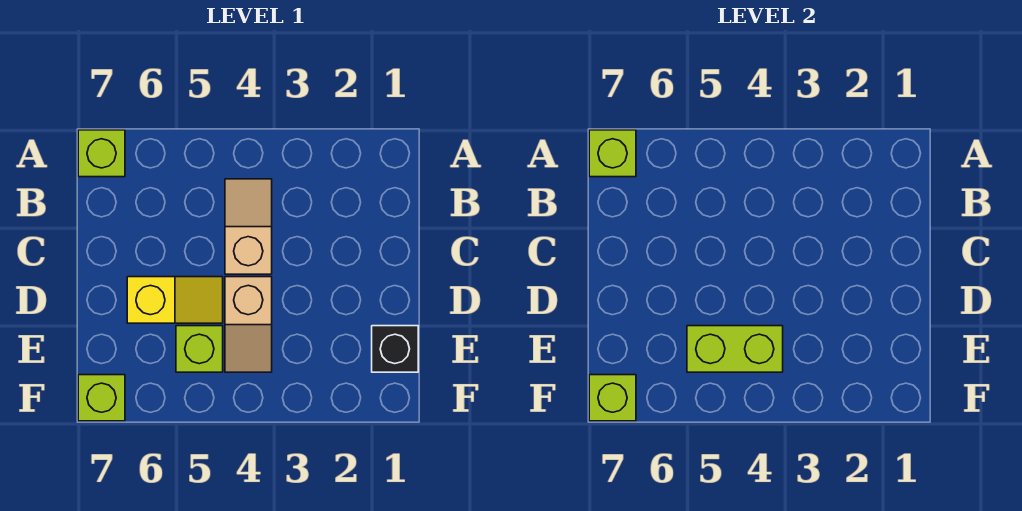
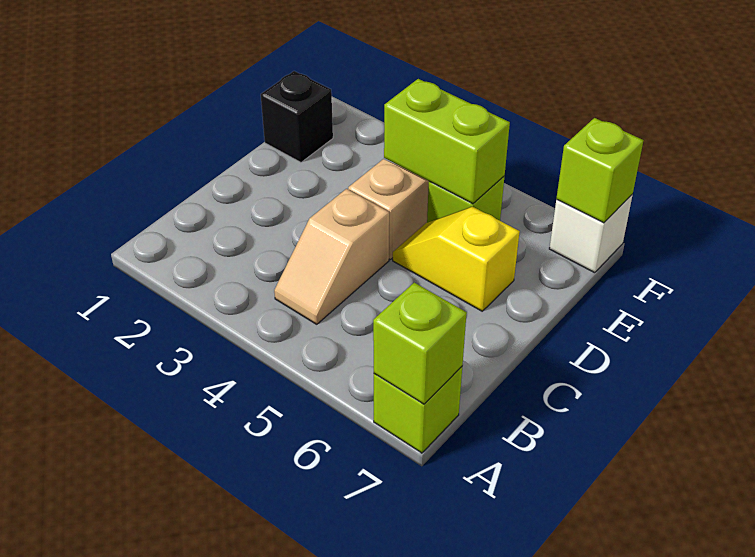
lime brick F7 level 1 -> white brick F7 level 1

